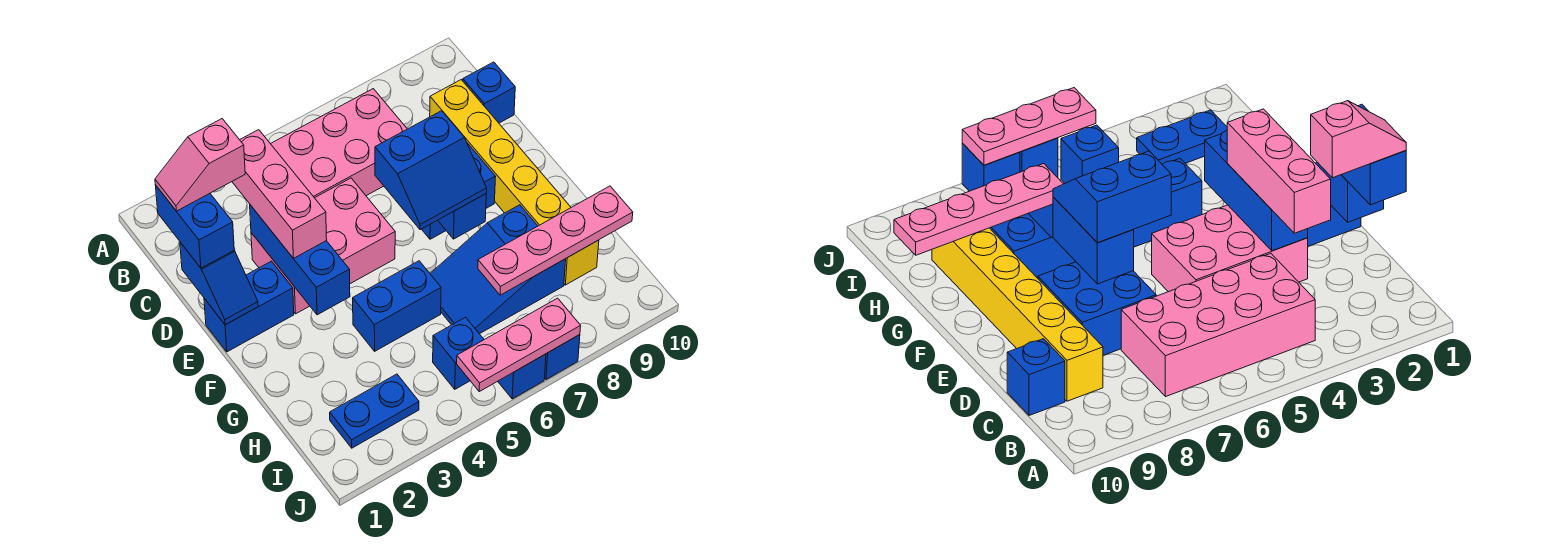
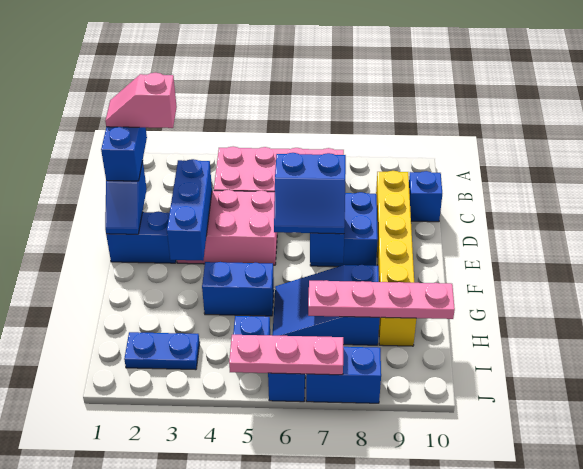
pink brick C3:E3 level 3 -> none
blue brick J7 level 1 -> blue brick J7:J8 level 1

